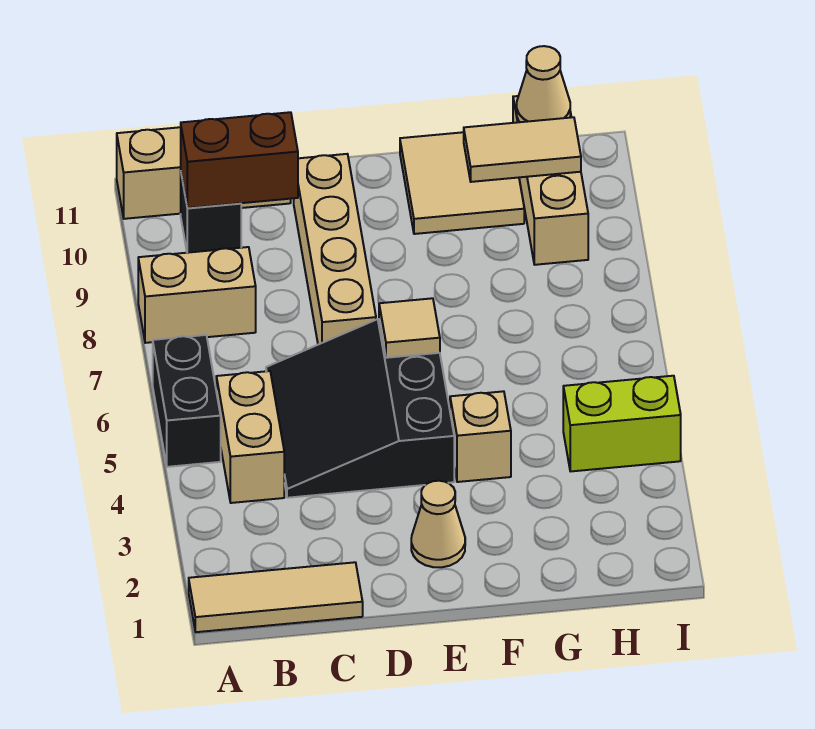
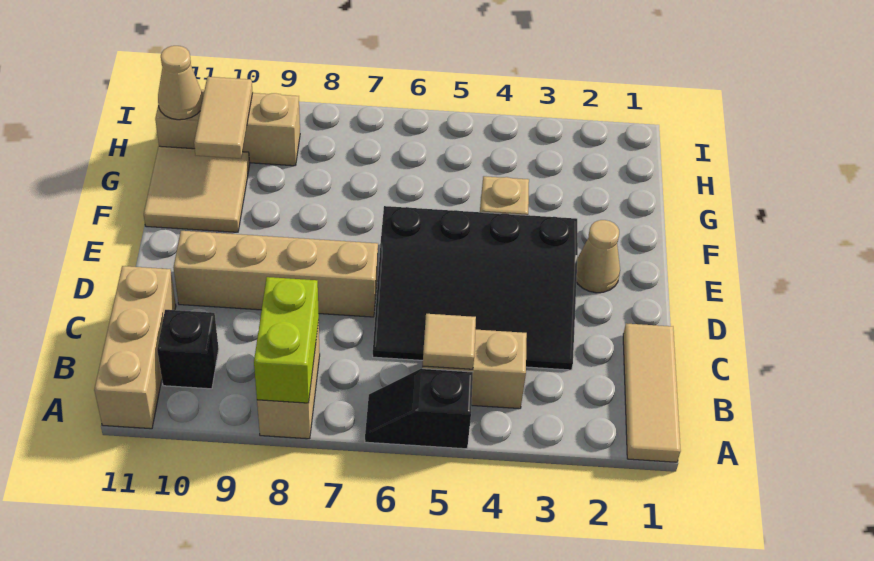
black brick A5:A6 level 1 -> black slope A5:A6 level 1 top 5
brown brick B10:C10 level 2 -> none
black slope C4:E6 level 1 top E -> black slope C3:E6 level 1 top E
tan tile E6 level 2 -> tan tile B5 level 2
lime brick H4:I4 level 1 -> lime brick A8:B8 level 2

